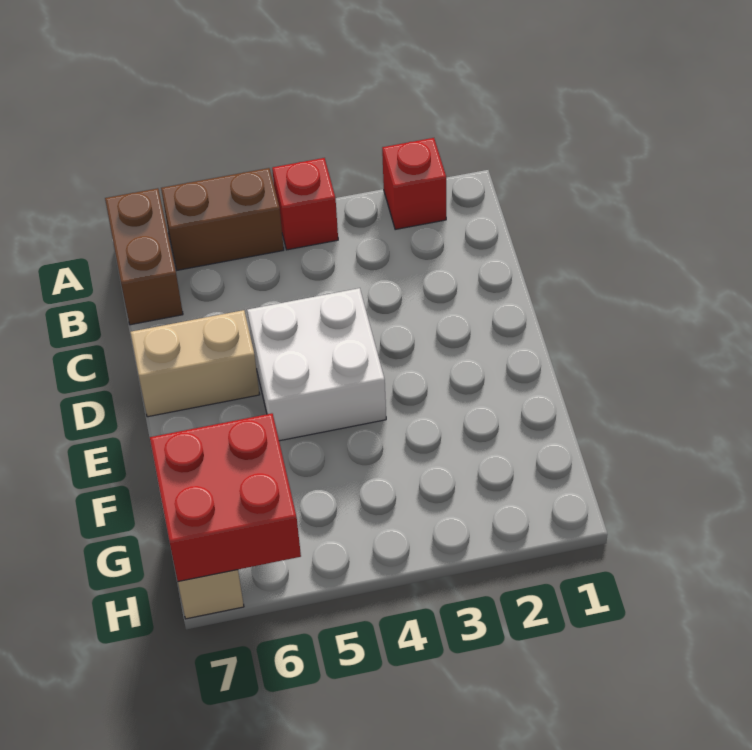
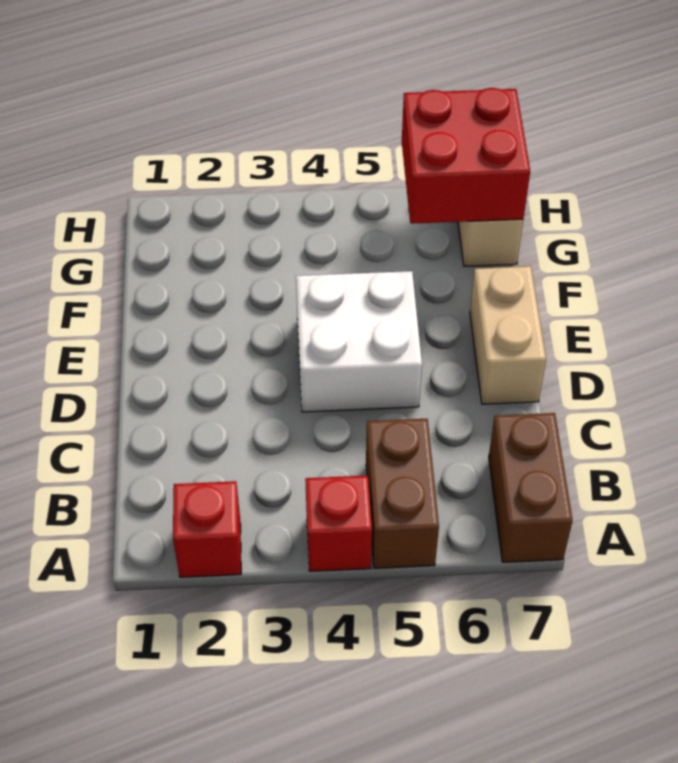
brown brick A5:A6 level 1 -> brown brick A5:B5 level 1
tan brick D6:D7 level 1 -> tan brick D7:E7 level 1

